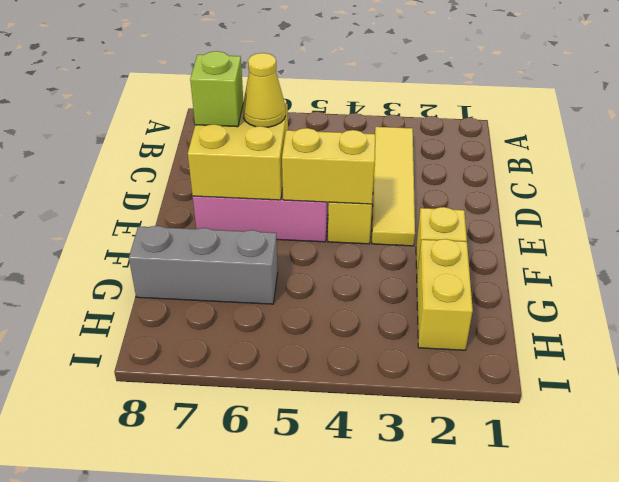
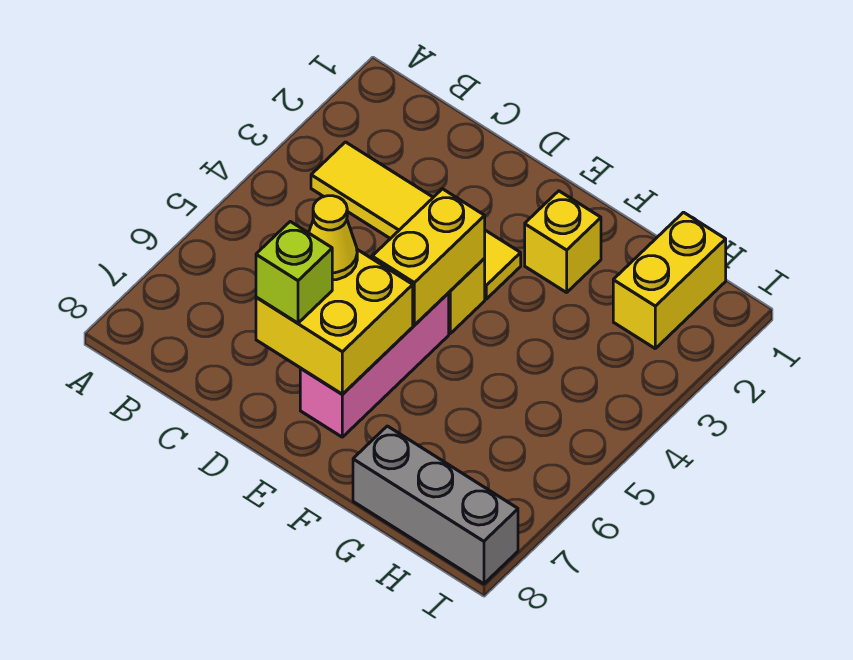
yellow brick G2:H2 level 1 -> yellow brick H1:H2 level 1
grey brick G6:G8 level 1 -> grey brick G8:I8 level 1

